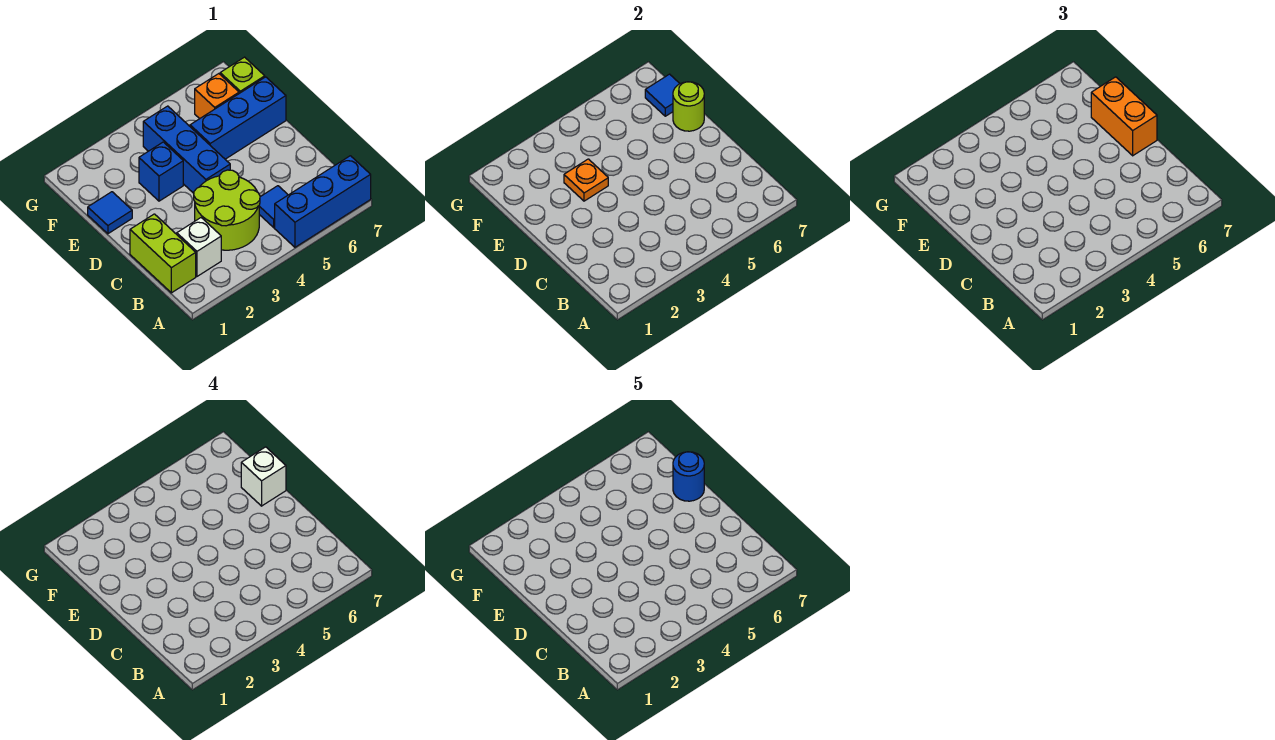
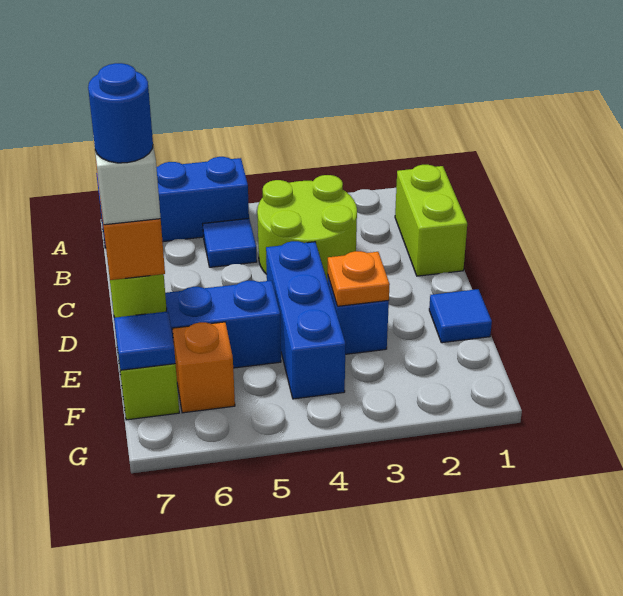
white brick B2 level 1 -> none

